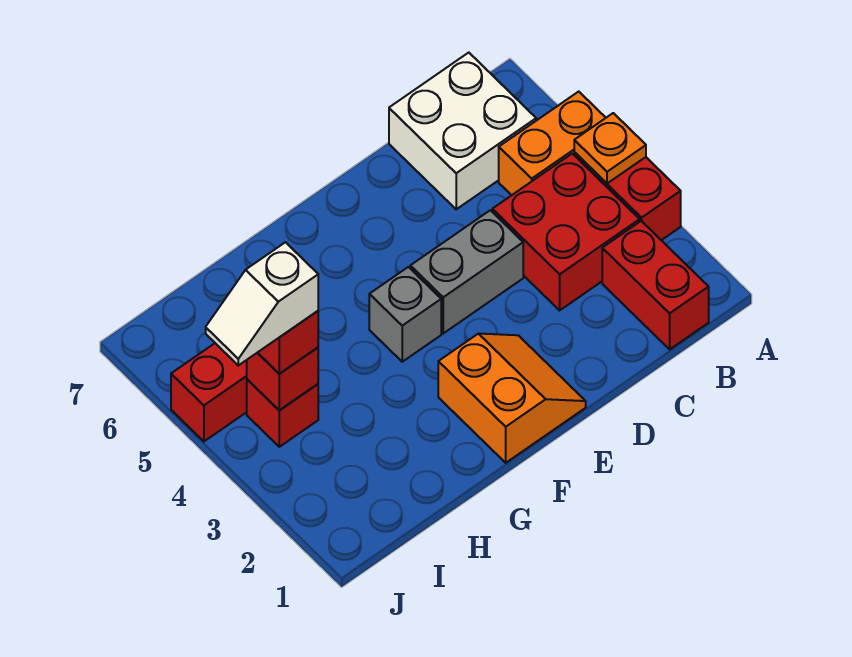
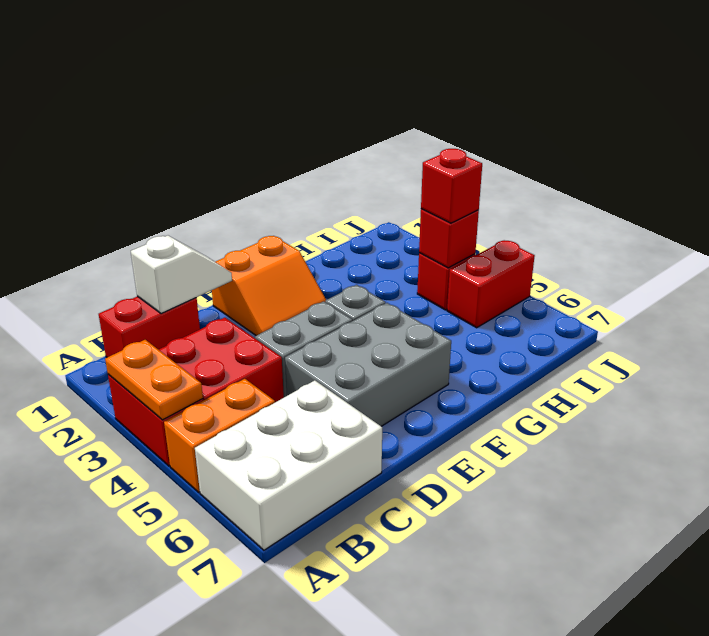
orange plate A4 level 2 -> orange plate A3:A4 level 2
red brick B1:B2 level 1 -> red brick B1:C1 level 1
white brick B6:C7 level 1 -> white brick A6:C7 level 1
none -> grey brick D5:F6 level 1
orange slope E1:F2 level 1 top F -> orange slope E1:F2 level 1 top 1
white slope I4:J4 level 4 top I -> white slope C1:D1 level 2 top C

